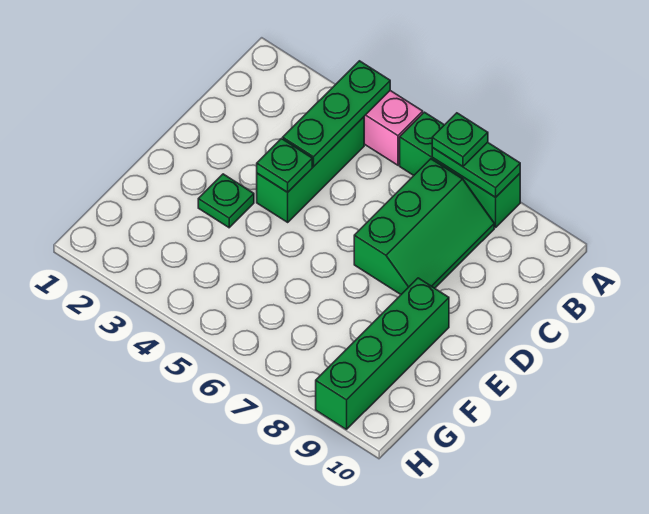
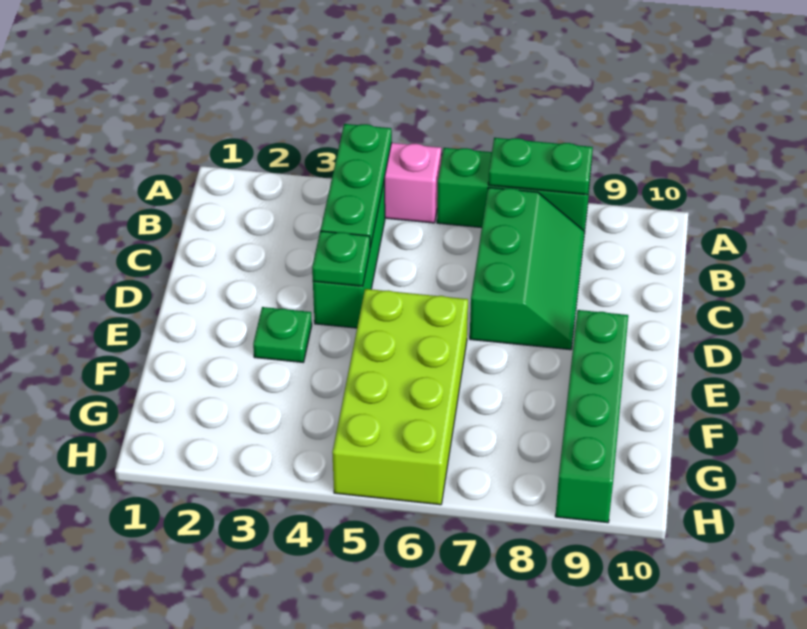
green plate A7 level 3 -> none
none -> lime brick E5:H6 level 1

